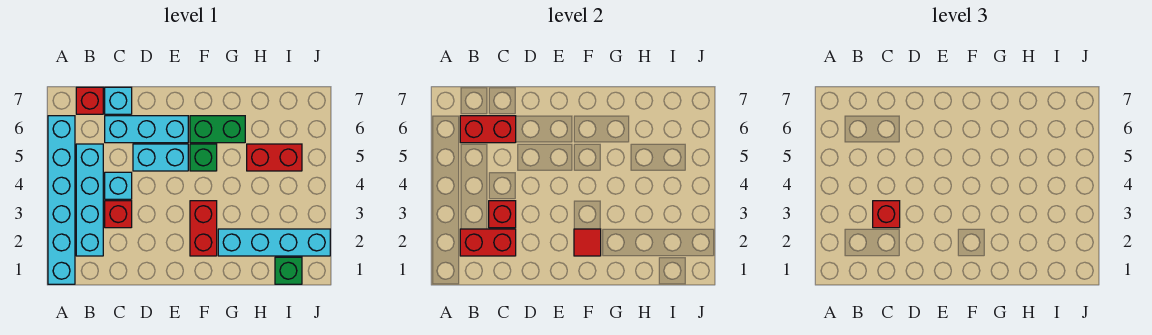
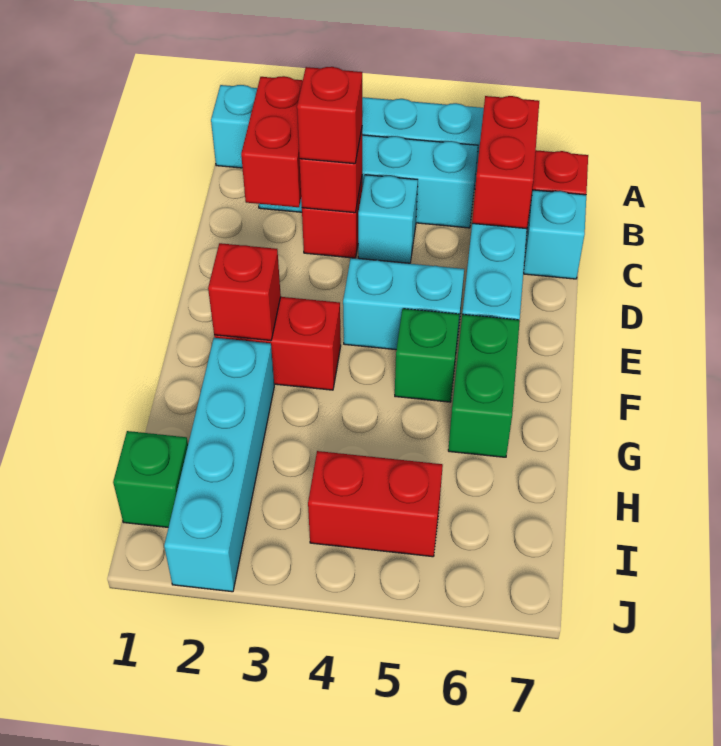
cyan brick D5:E5 level 1 -> cyan brick E4:E5 level 1
red tile F2 level 2 -> red brick F2 level 2
red brick H5:I5 level 1 -> red brick I4:I5 level 1

